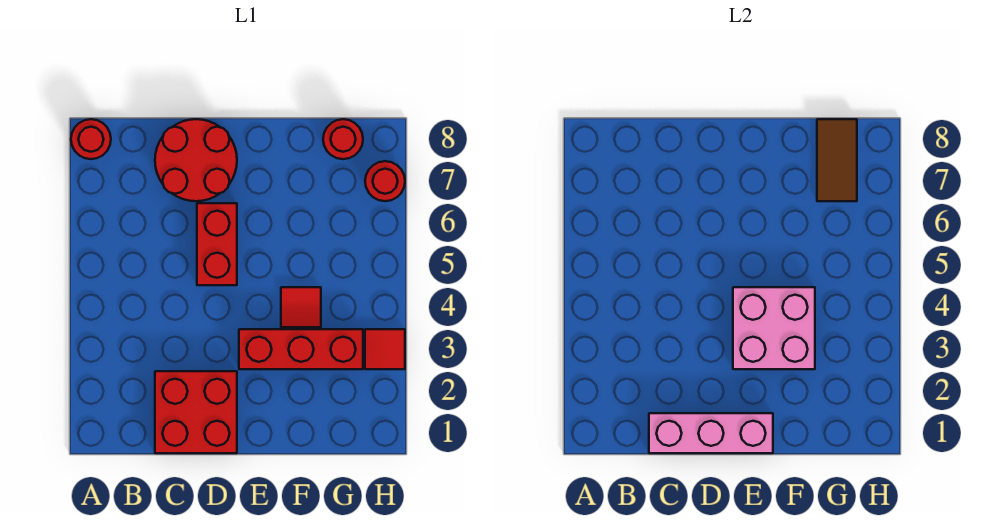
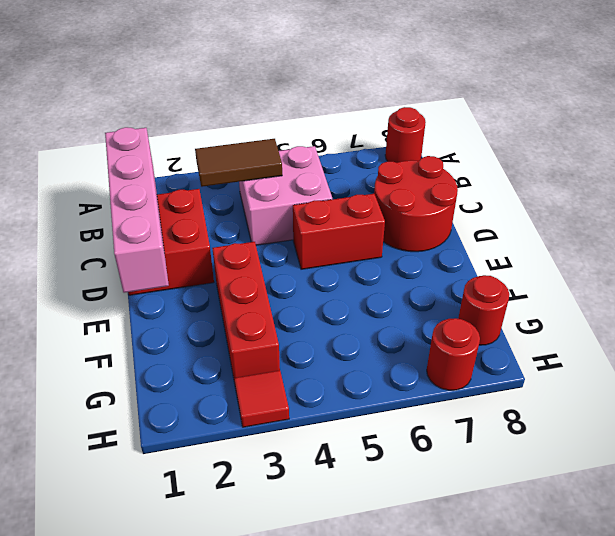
pink brick C1:E1 level 2 -> pink brick B1:E1 level 2
pink brick E3:F4 level 2 -> pink brick B4:C5 level 1
red tile F4 level 1 -> none
brown tile G7:G8 level 2 -> brown tile B3:B4 level 2

